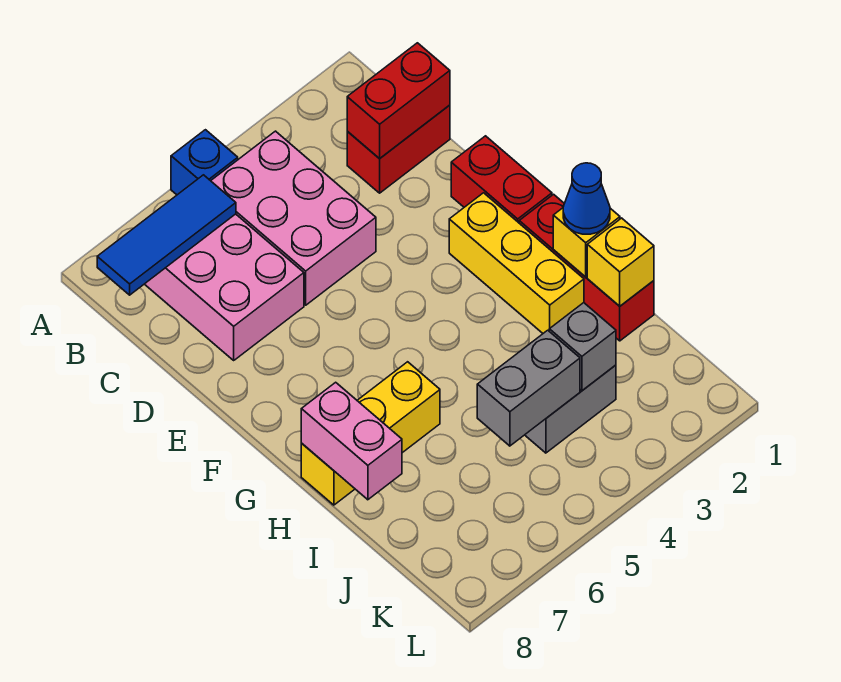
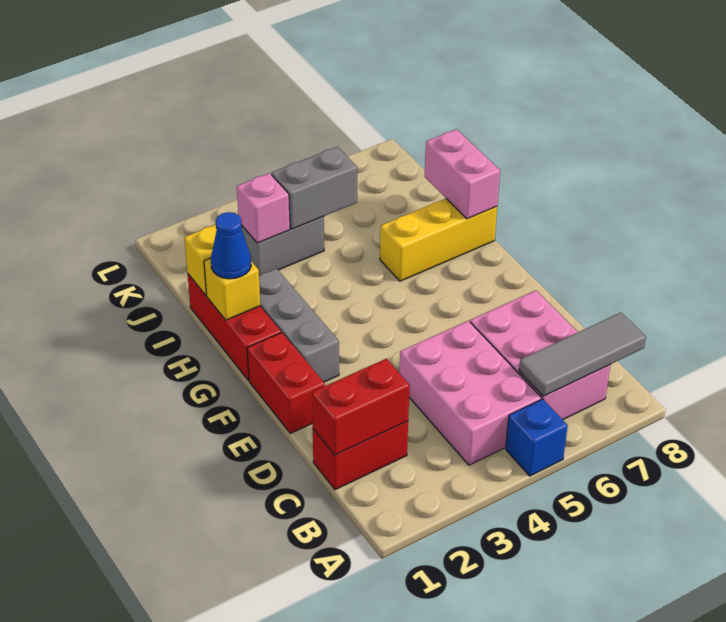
blue tile B6:B8 level 2 -> grey tile B6:B8 level 2
yellow brick F2:H2 level 1 -> grey brick F2:H2 level 1
grey brick J3 level 2 -> pink brick J3 level 2

